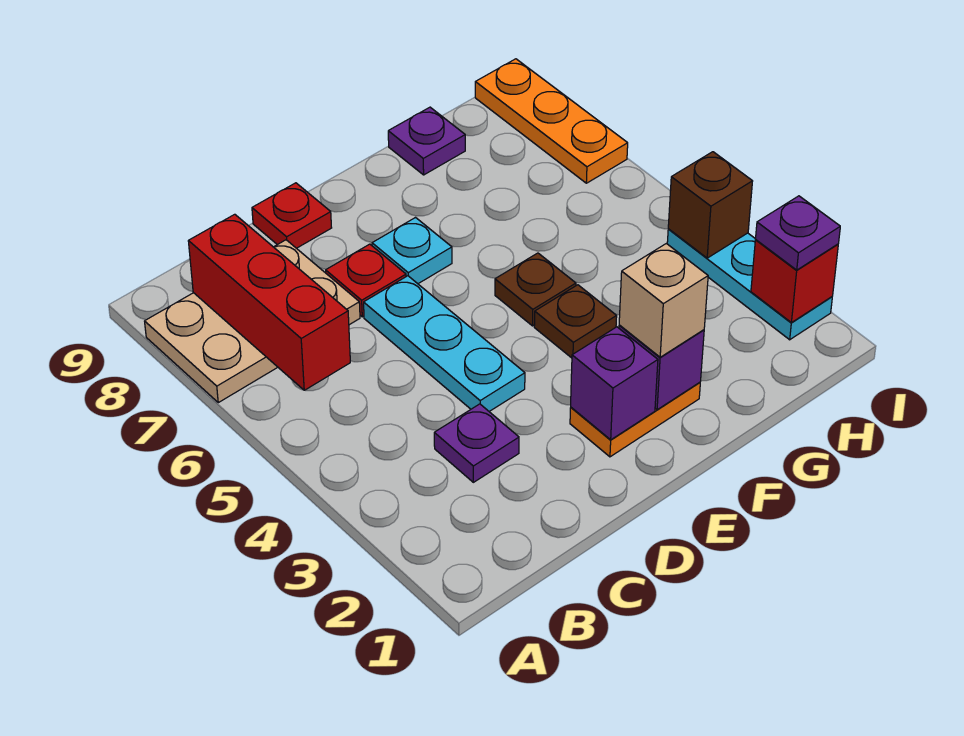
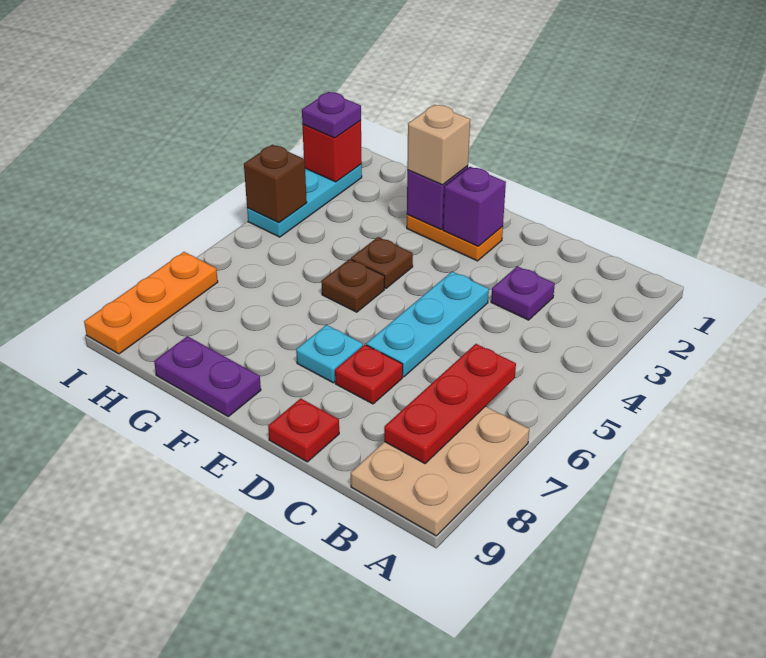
tan plate A7:C8 level 1 -> tan plate A7:B9 level 1
red brick B6:B8 level 2 -> red plate B6:B8 level 2
purple plate G9 level 1 -> purple plate F9:G9 level 1

